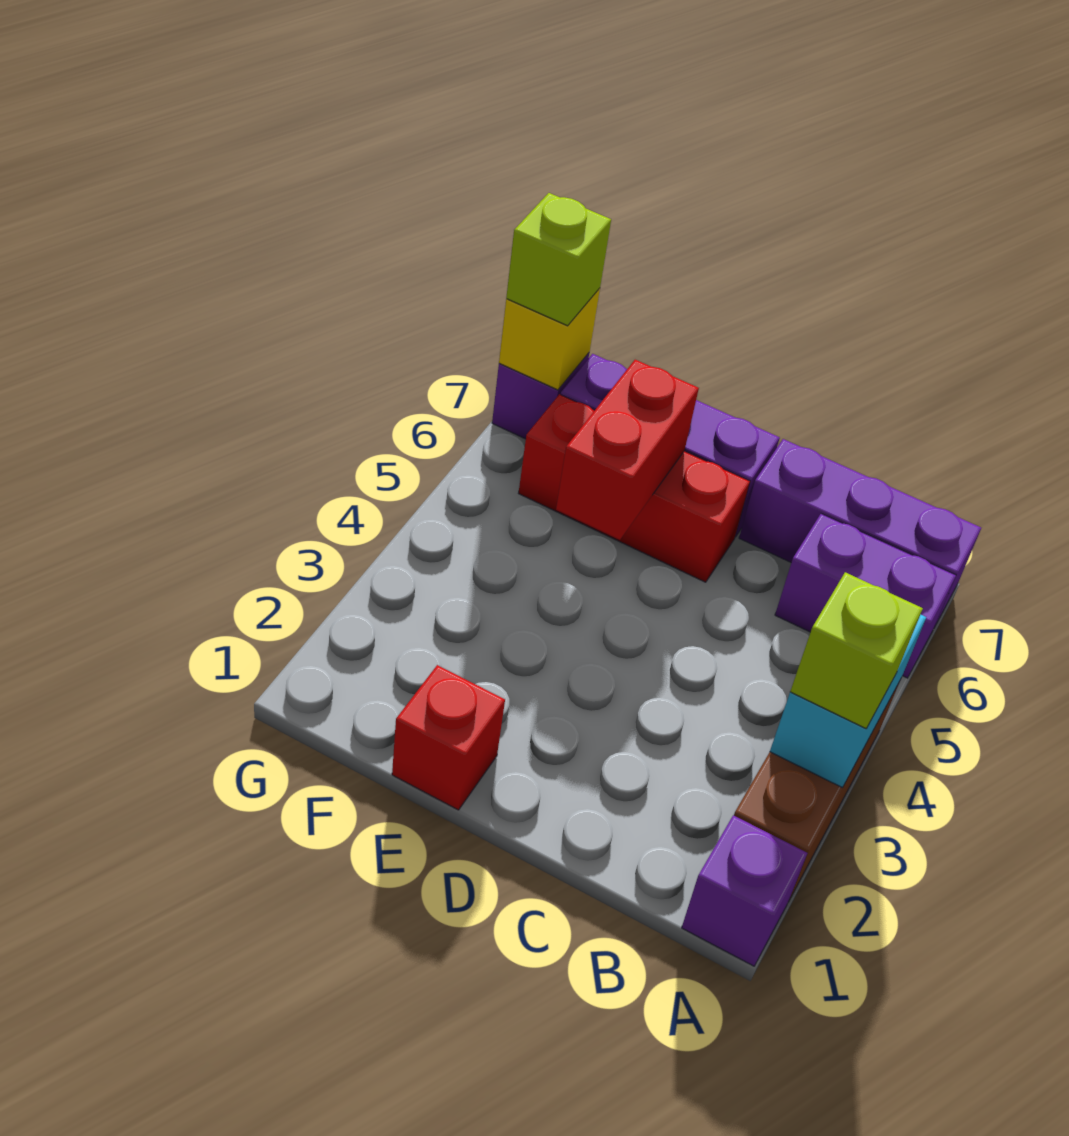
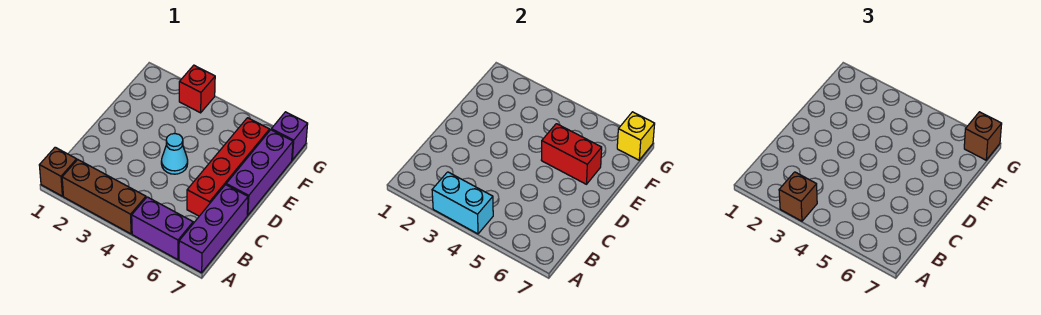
purple brick A1 level 1 -> brown brick A1 level 1
lime brick A3 level 3 -> brown brick A3 level 3
purple brick A6:B6 level 1 -> purple brick A5:A6 level 1
none -> cyan cone D4 level 1
red brick D6:F6 level 1 -> red brick C6:F6 level 1
red brick E1 level 1 -> red brick G3 level 1
lime brick G7 level 3 -> brown brick G7 level 3

